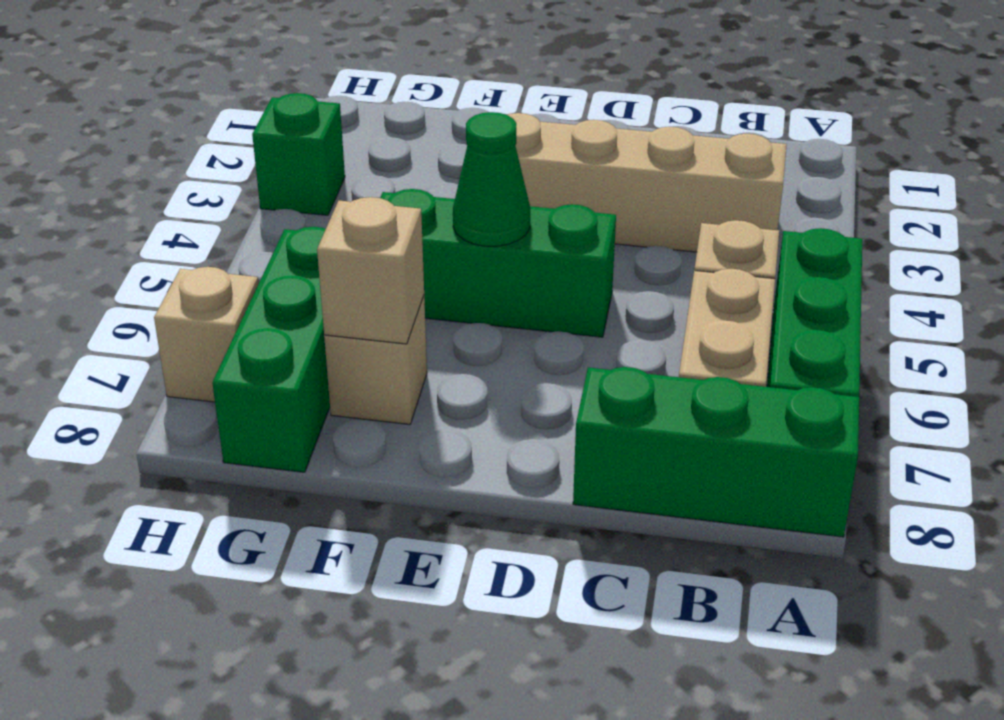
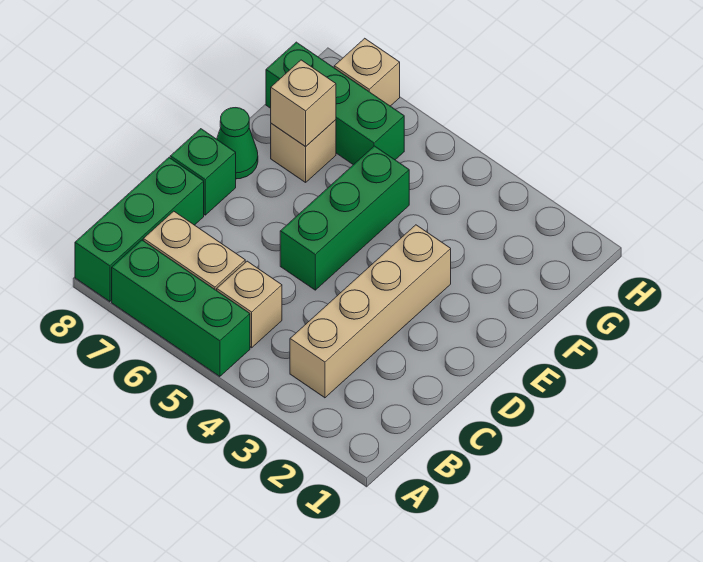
green cone E5 level 2 -> green cone E8 level 1
green brick H3 level 1 -> green brick D8 level 1

